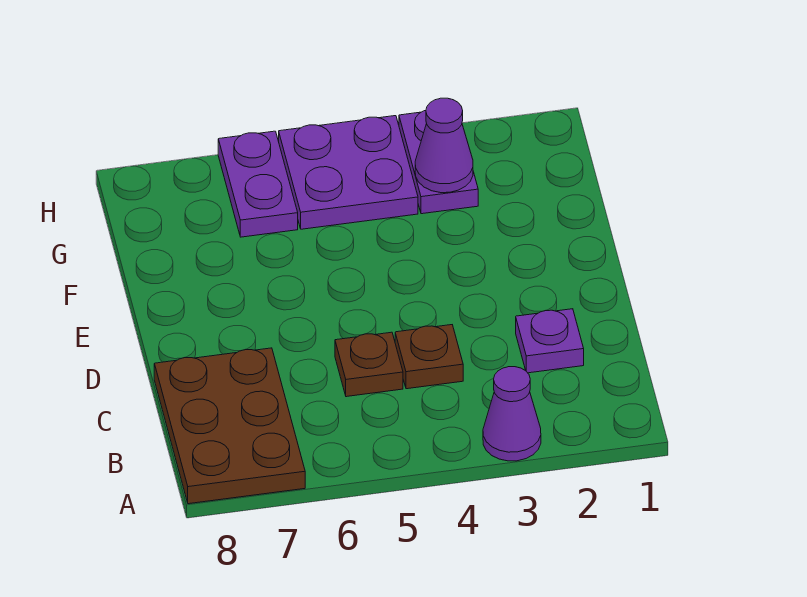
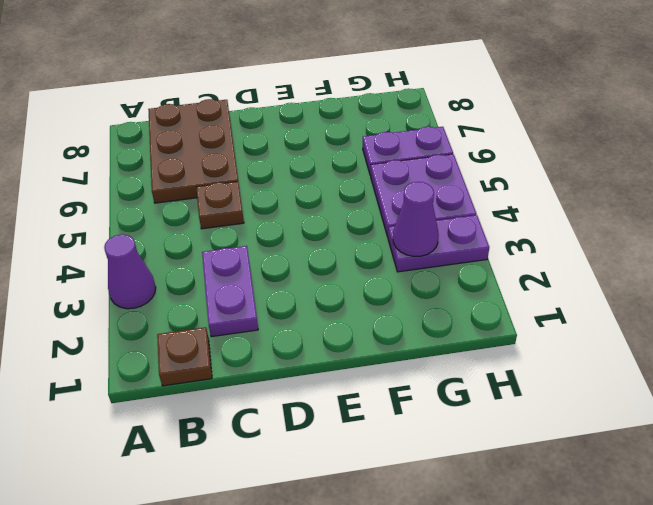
brown plate A7:C8 level 1 -> brown plate B6:C8 level 1
purple plate C2 level 1 -> purple plate C2:C3 level 1
brown plate C4 level 1 -> brown plate B1 level 1

